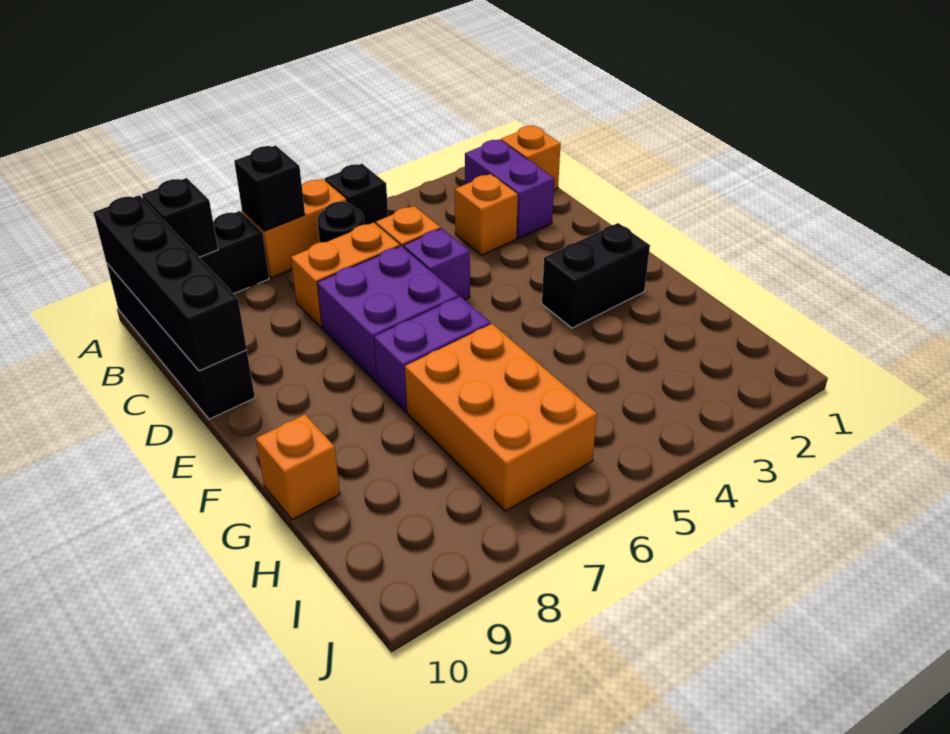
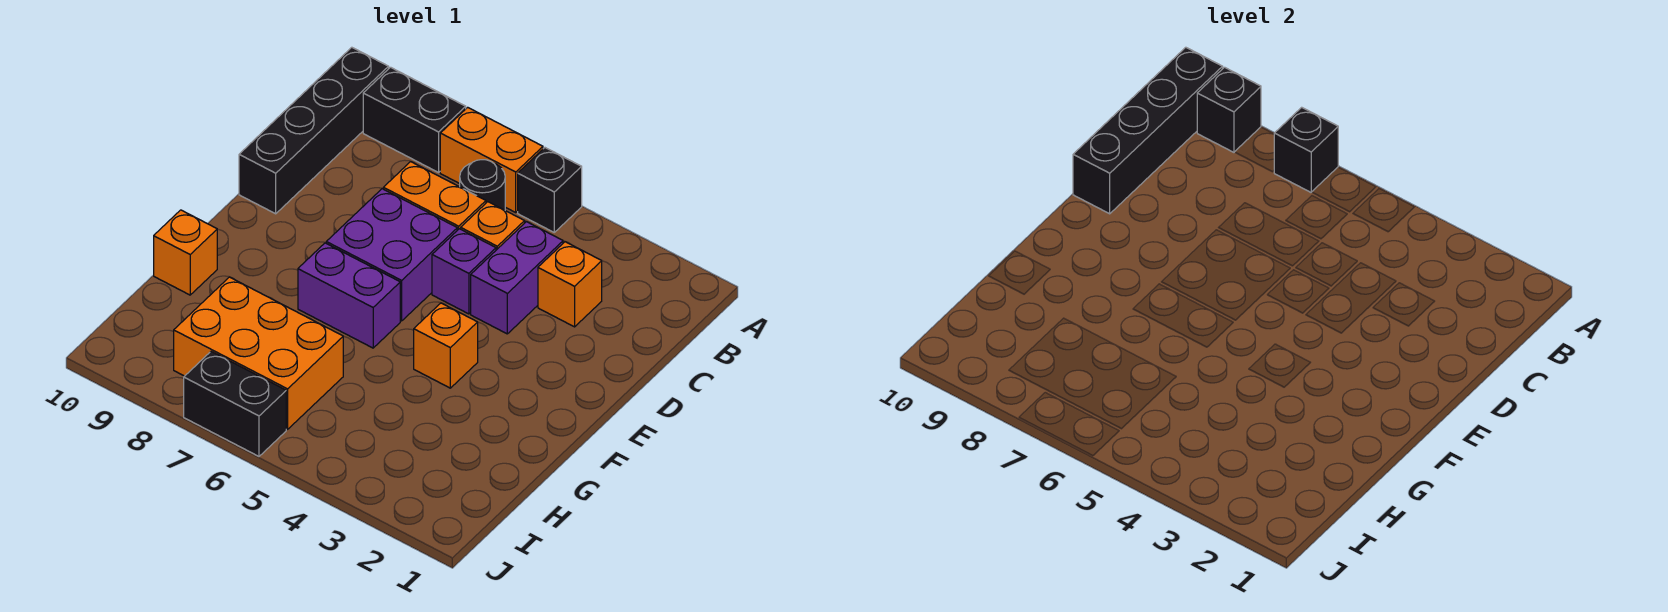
orange brick B1 level 1 -> orange brick F4 level 1
purple brick B2:C2 level 1 -> purple brick C4:D4 level 1
black brick F2:F3 level 1 -> black brick J6:J7 level 1
orange brick G6:I7 level 1 -> orange brick H6:I8 level 1

